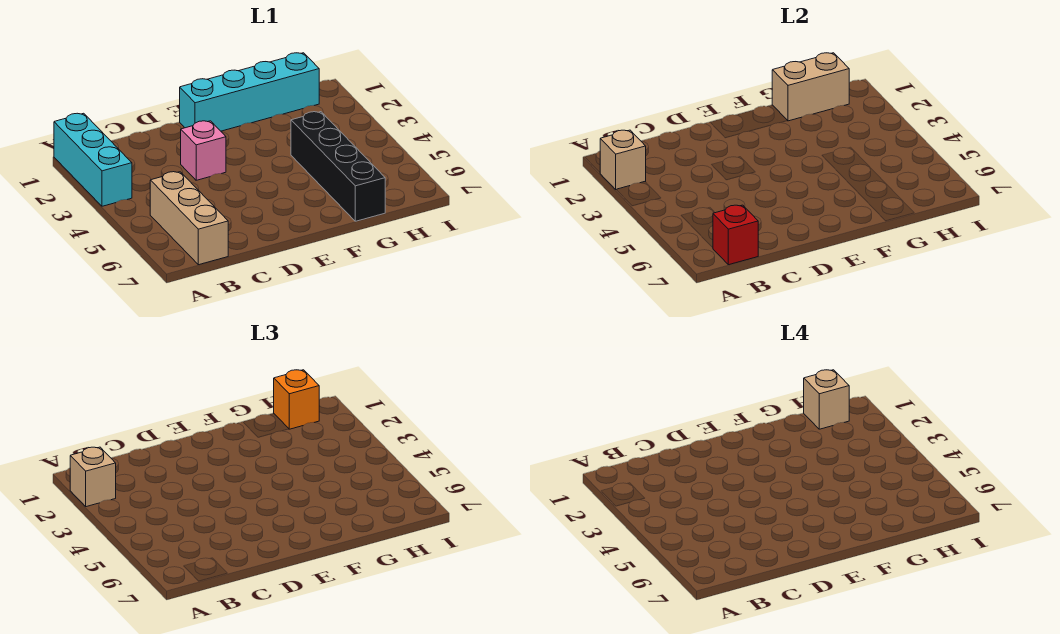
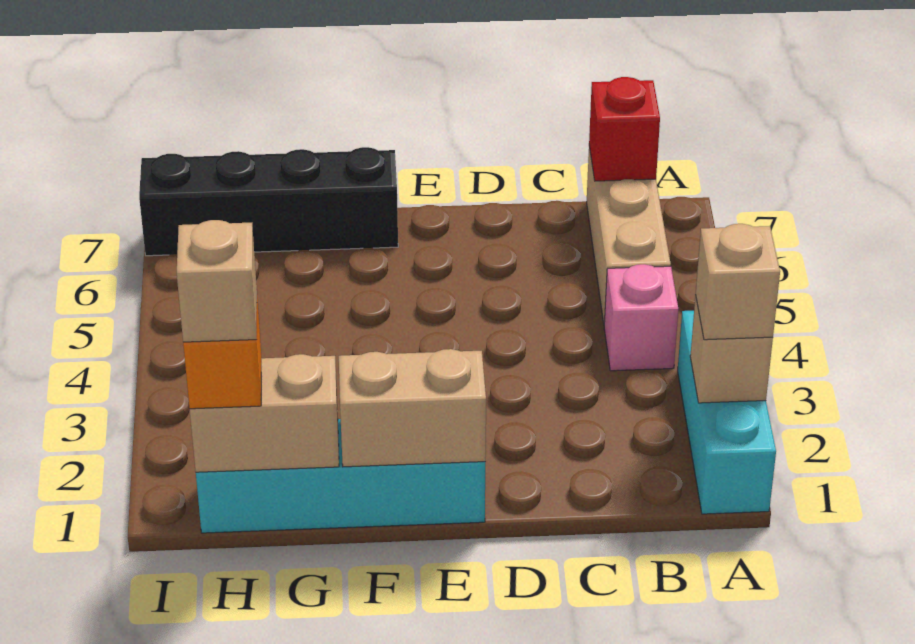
pink brick D3 level 1 -> pink brick B4 level 1
none -> tan brick E1:F1 level 2
black brick G4:G7 level 1 -> black brick F7:I7 level 1

